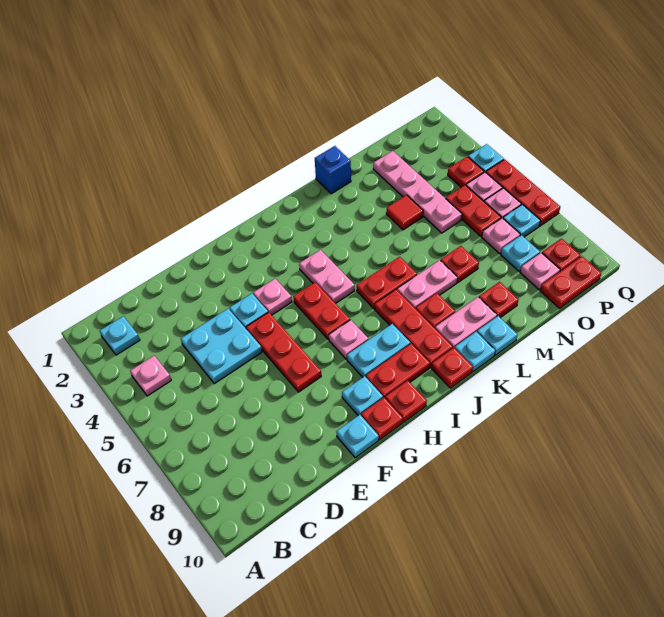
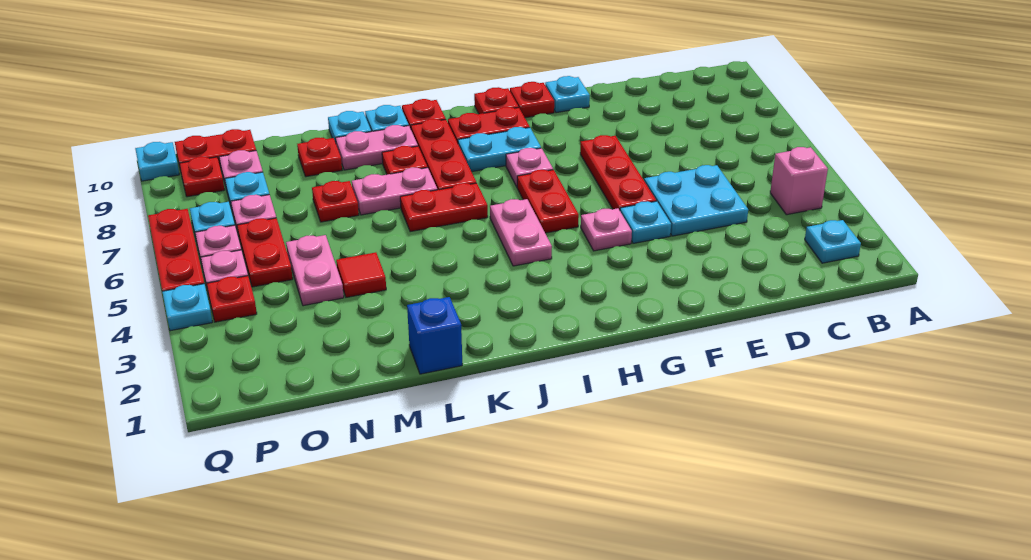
pink plate B4 level 1 -> pink brick B4 level 1
cyan plate G9 level 1 -> cyan plate Q10 level 1
pink plate N2:N5 level 1 -> pink plate N4:N5 level 1

